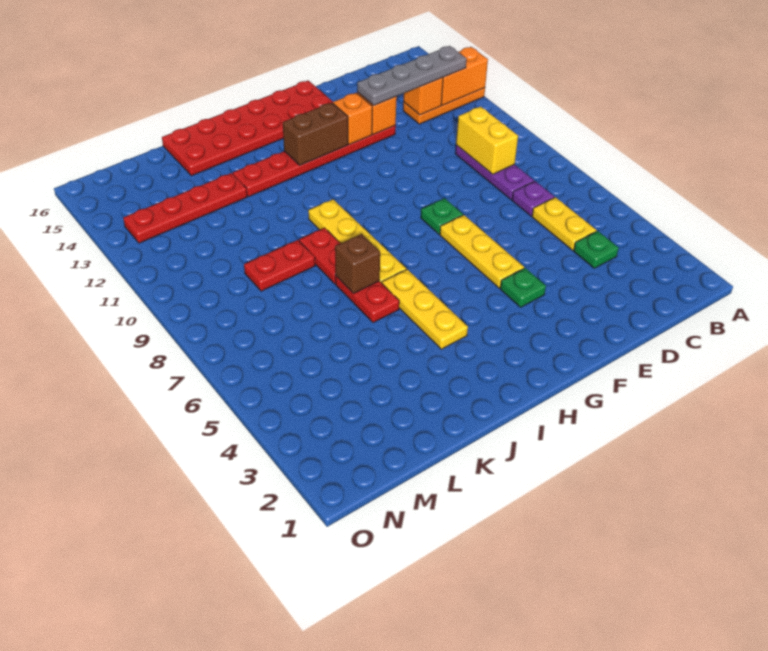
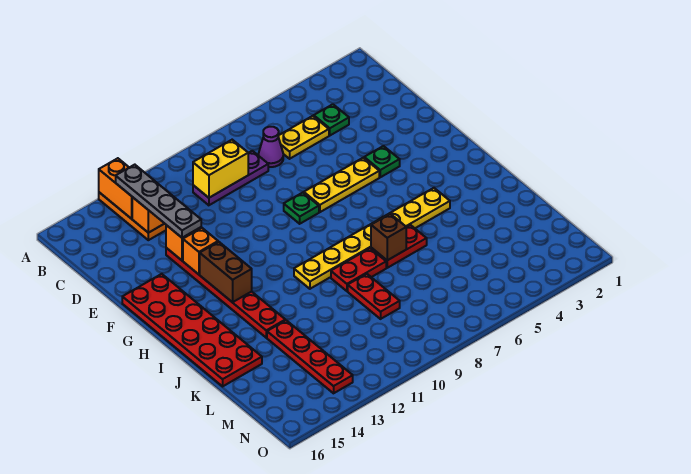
purple plate C7 level 1 -> purple cone C7 level 1

